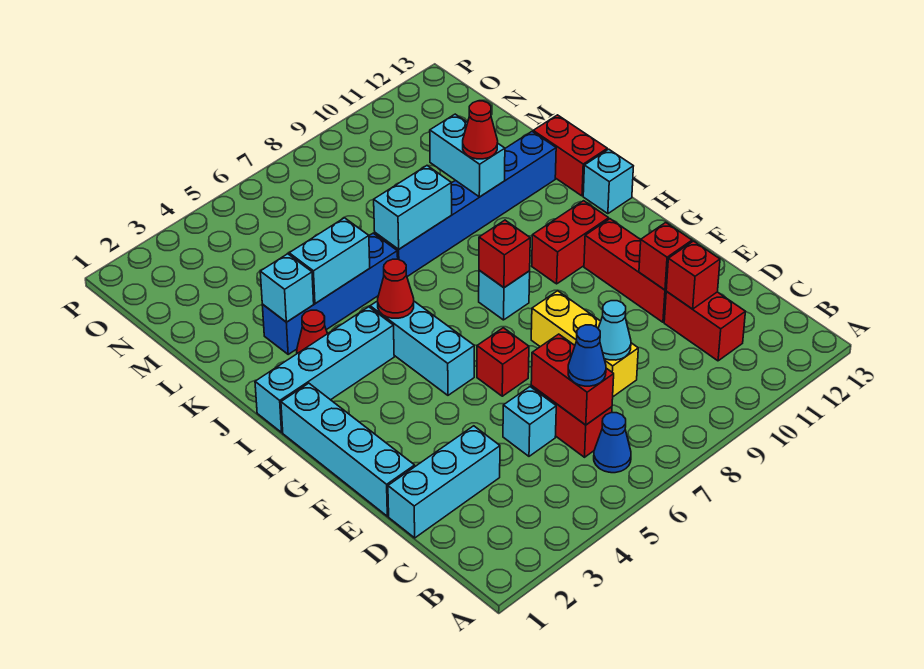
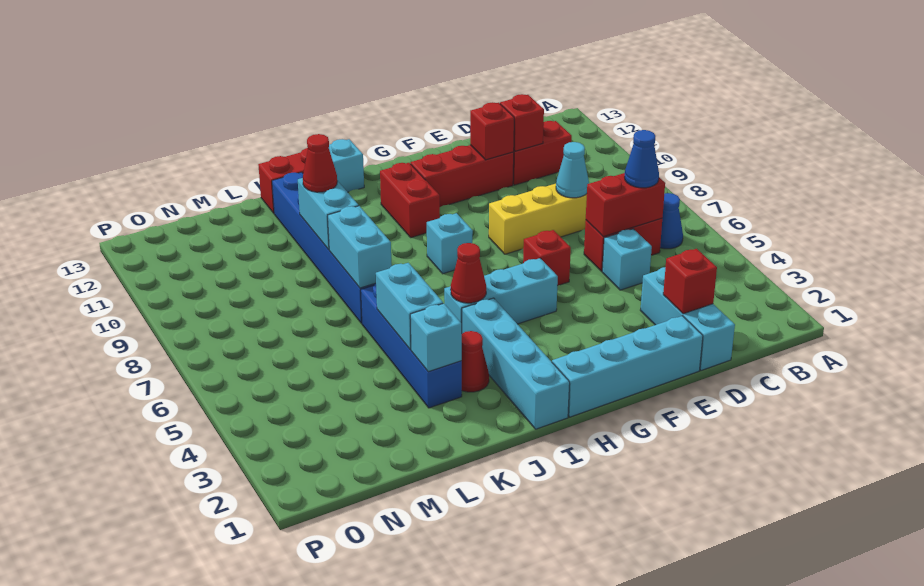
red brick H8 level 2 -> red brick D2 level 2
cyan brick K10:L10 level 2 -> cyan brick K9:K10 level 2

